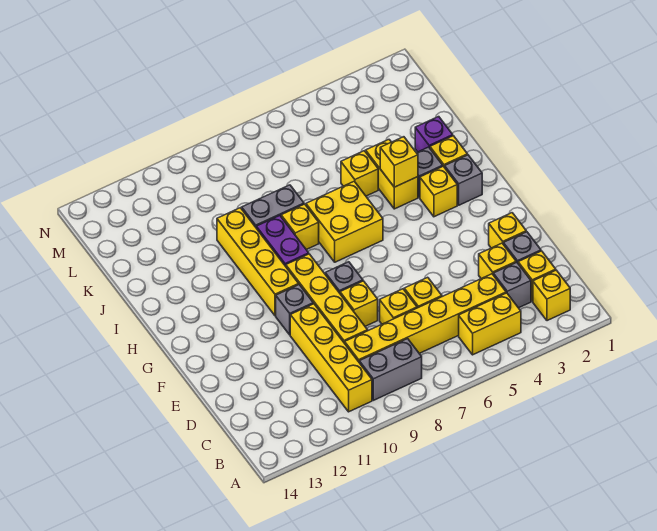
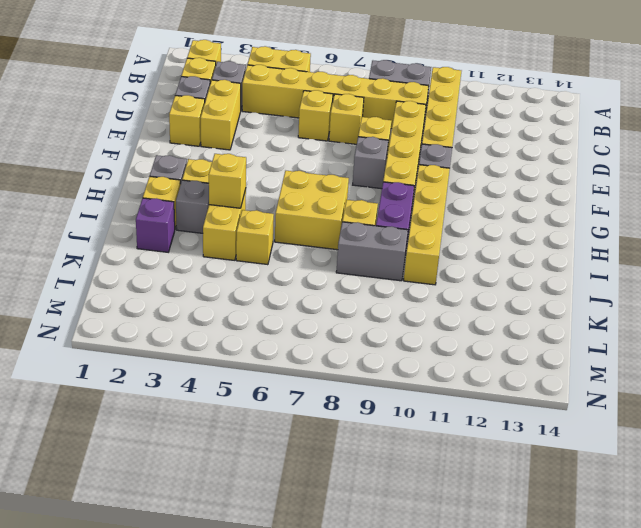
yellow brick D3 level 1 -> yellow brick D3:E3 level 1

